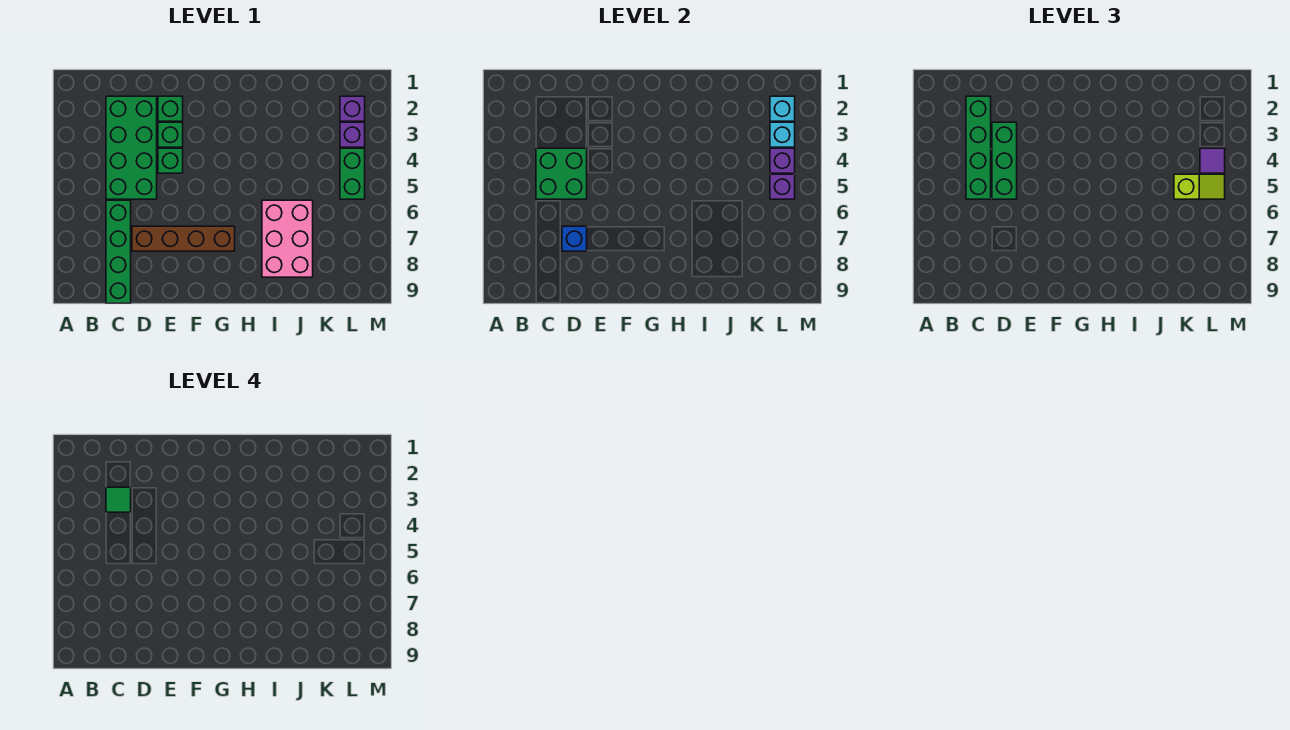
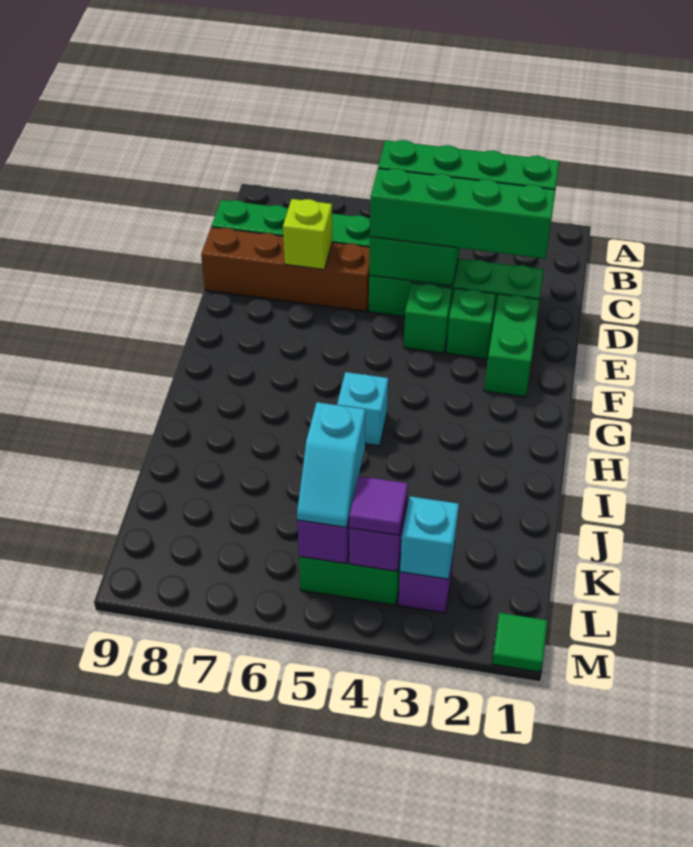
green brick C2:D5 level 1 -> green brick D2:D5 level 1
green tile C3 level 4 -> green tile M1 level 1
green brick D3:D5 level 3 -> green brick D2:D5 level 3
brown brick D7:G7 level 1 -> brown brick D6:D9 level 1
blue brick D7 level 2 -> lime brick D7 level 2
green brick E2 level 1 -> green brick E2:F2 level 1
pink brick I6:J8 level 1 -> none
lime slope K5:L5 level 3 top K -> cyan slope K5:L5 level 3 top K
purple brick L2 level 1 -> none
cyan brick L2 level 2 -> cyan brick H5 level 1

